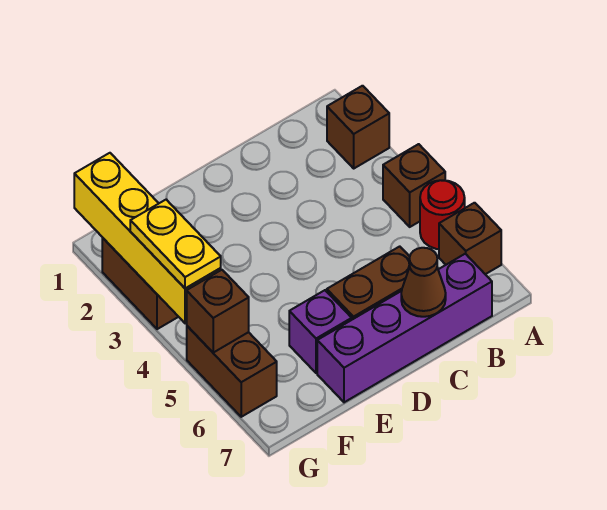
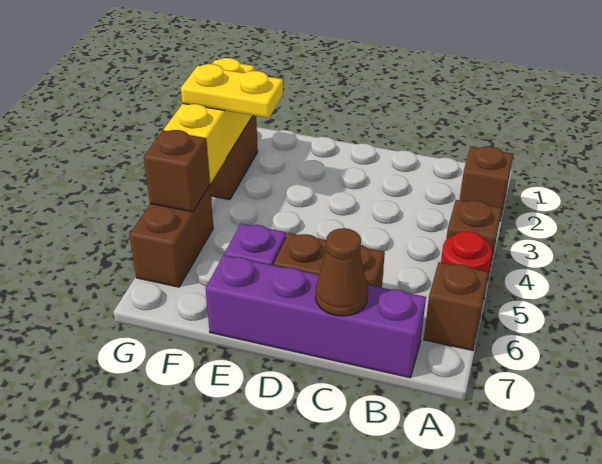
yellow brick G1:G4 level 2 -> yellow brick G2:G4 level 2
yellow plate G3:G4 level 3 -> yellow plate F3:G3 level 3

